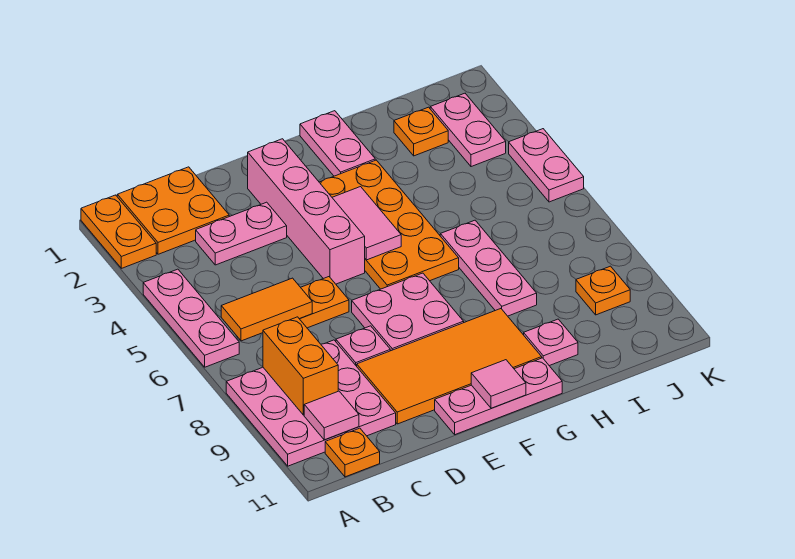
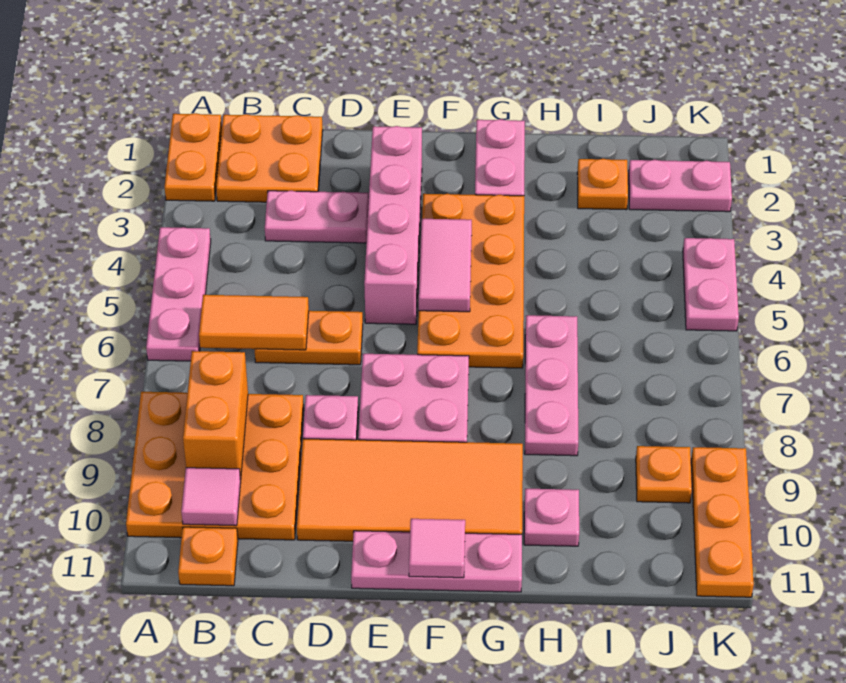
pink plate A8:C10 level 1 -> orange plate A8:C10 level 1
pink plate J2:J3 level 1 -> pink plate J2:K2 level 1
none -> orange plate K9:K11 level 1

